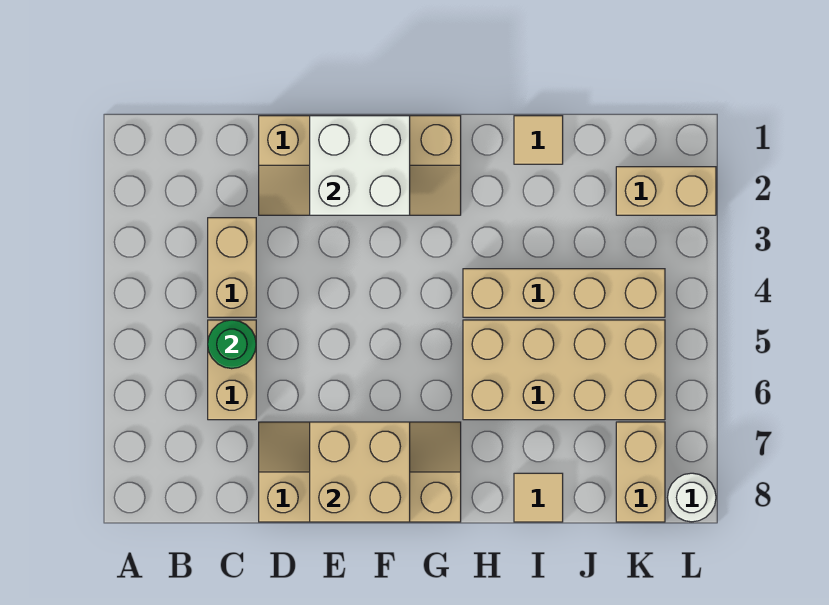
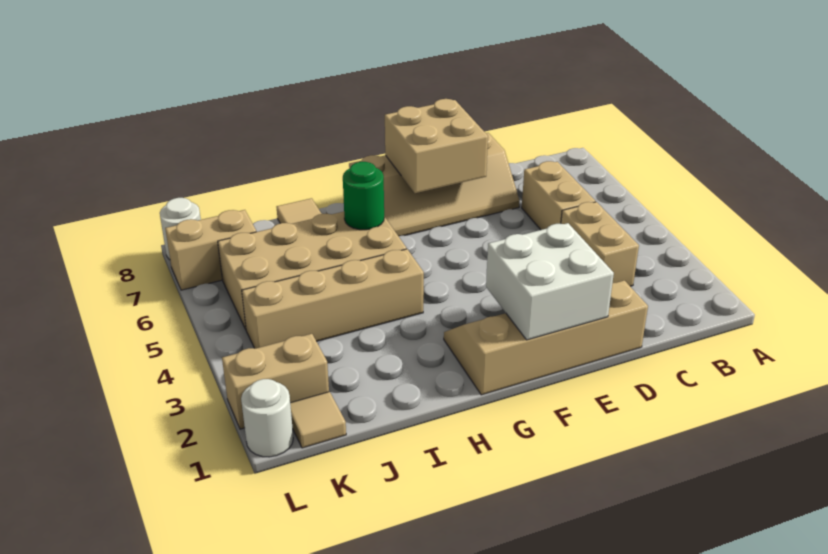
green round brick C5 level 2 -> green round brick H6 level 2
tan tile I1 level 1 -> tan tile K1 level 1
tan brick K7:K8 level 1 -> tan brick K7:L7 level 1
none -> white round brick L1 level 1

